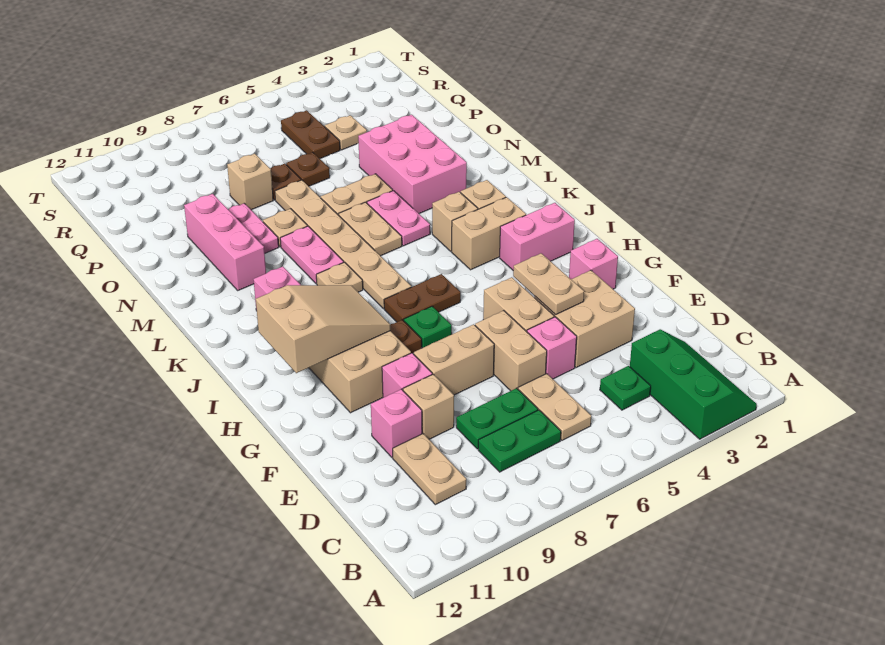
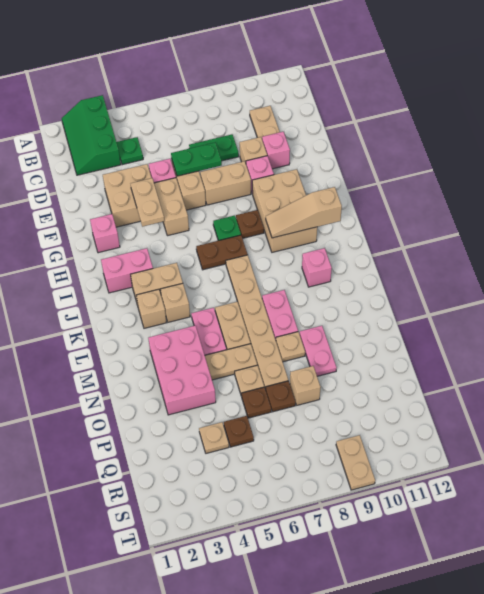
tan plate C6:D6 level 1 -> tan plate S9:T9 level 1
green plate C7:C8 level 1 -> green plate E6:E7 level 2
tan slope H9:I11 level 2 top 11 -> tan slope I9:I11 level 2 top 11
tan plate K8 level 1 -> tan plate O6 level 1
pink brick M10:O10 level 1 -> none
brown plate Q5:R5 level 1 -> brown plate Q5 level 1

